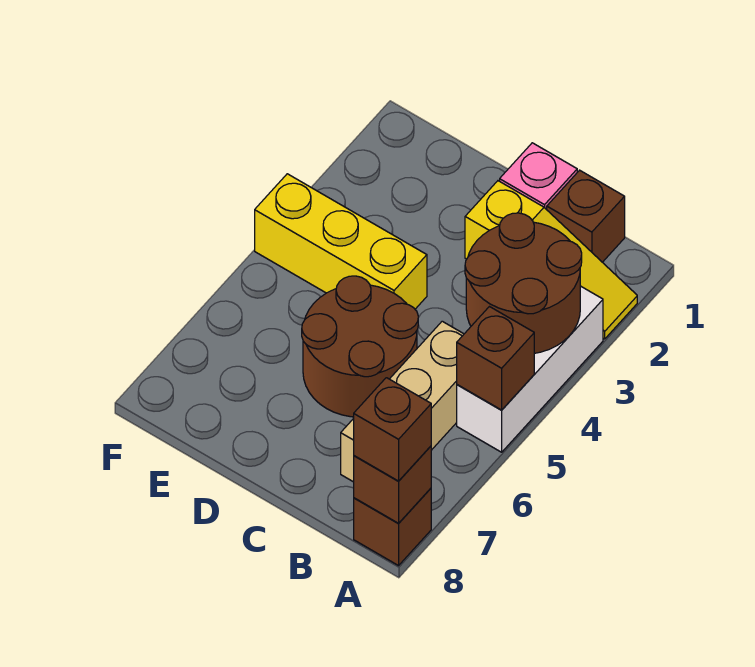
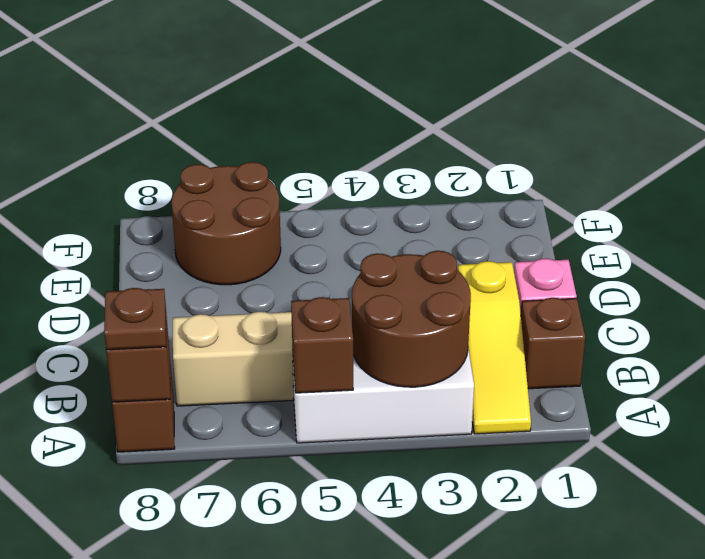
brown brick A8 level 3 -> brown plate A8 level 3
brown round brick C5:D6 level 1 -> brown round brick E6:F7 level 1
yellow brick D4:F4 level 1 -> none

